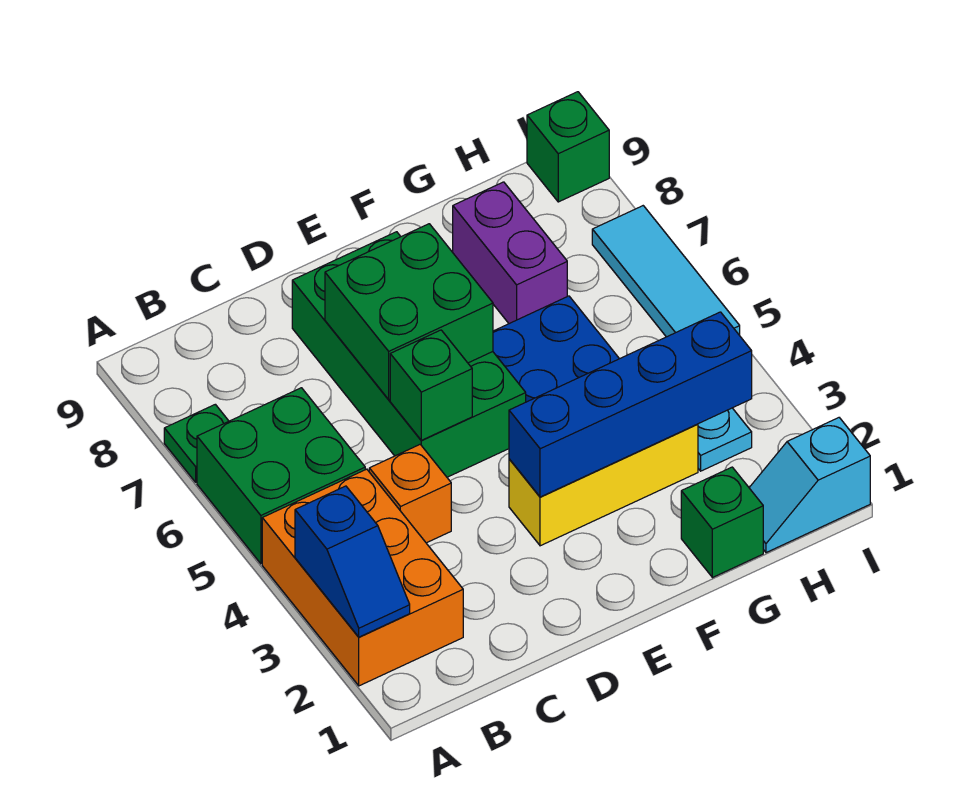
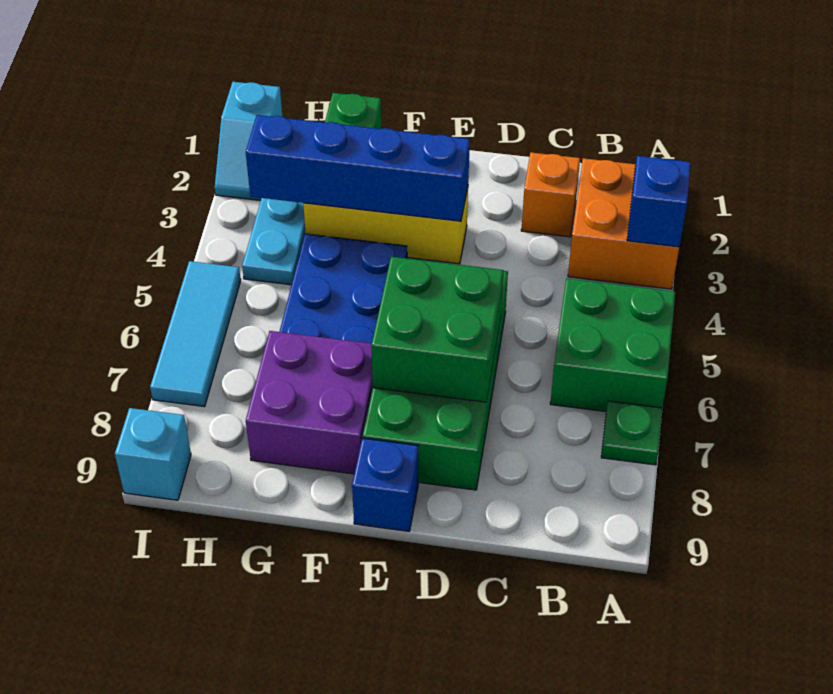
orange brick A2:B4 level 1 -> orange brick A2:B3 level 1
orange brick C4 level 1 -> orange brick C2 level 1
green brick D5 level 2 -> none
none -> blue brick E9 level 1
purple brick G7:G8 level 1 -> purple brick F7:G8 level 1
cyan slope H1:I1 level 1 top I -> cyan slope I1:I2 level 1 top 1
green brick I9 level 1 -> cyan brick I9 level 1

